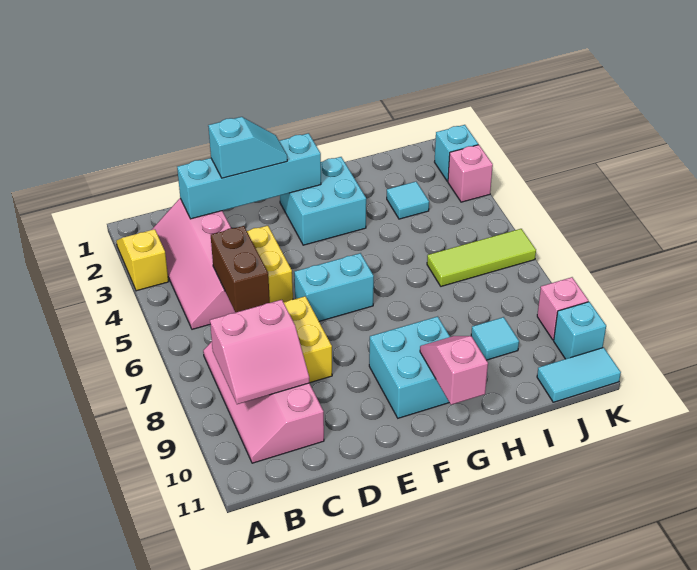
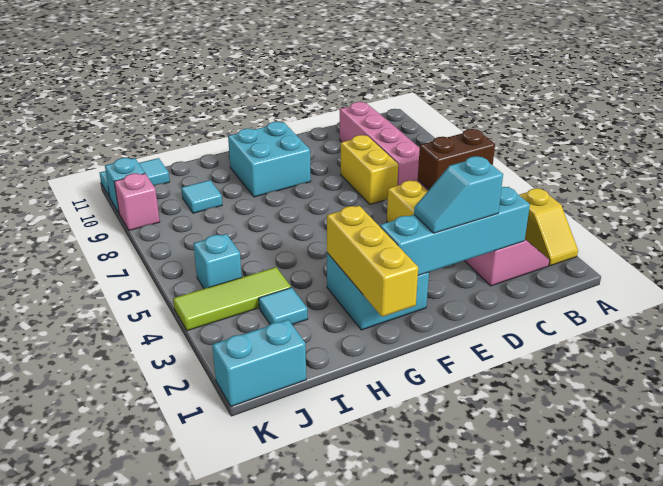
pink slope B8:C9 level 2 top 8 -> none
brown brick C5:C6 level 2 -> brown brick B5:C5 level 2
cyan brick E6:F6 level 1 -> cyan brick J1:K1 level 1
none -> yellow brick G1:G3 level 2
pink slope G10:G11 level 2 top 11 -> none
lime tile I6:K6 level 1 -> lime tile I4:K4 level 1
cyan brick K2 level 1 -> cyan brick J5 level 1
pink brick K3 level 1 -> none

